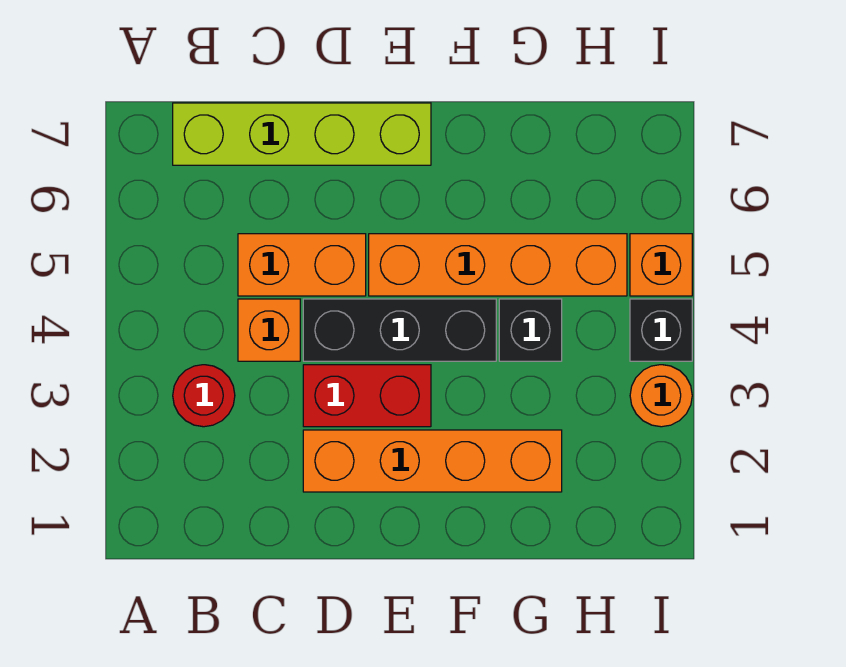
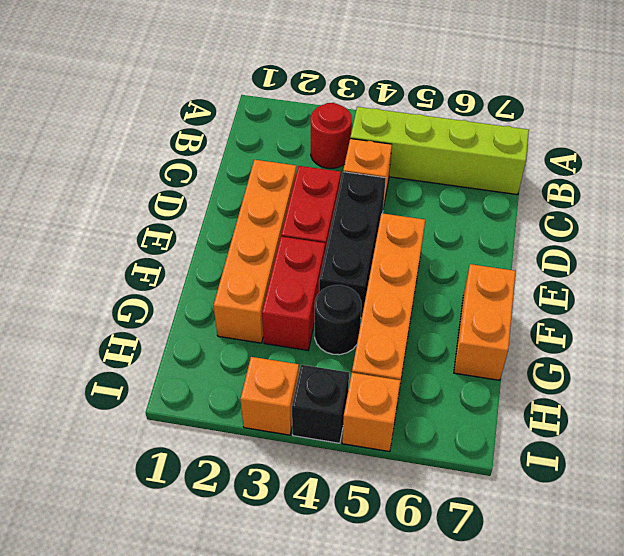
lime brick B7:E7 level 1 -> lime brick B4:B7 level 1
orange brick C5:D5 level 1 -> orange brick F7:G7 level 1
none -> red brick F3:G3 level 1
black brick G4 level 1 -> black round brick G4 level 1
orange round brick I3 level 1 -> orange brick I3 level 1

